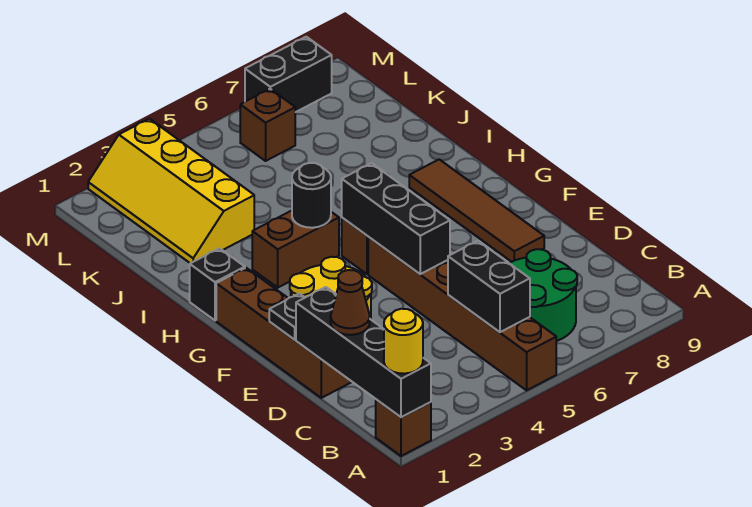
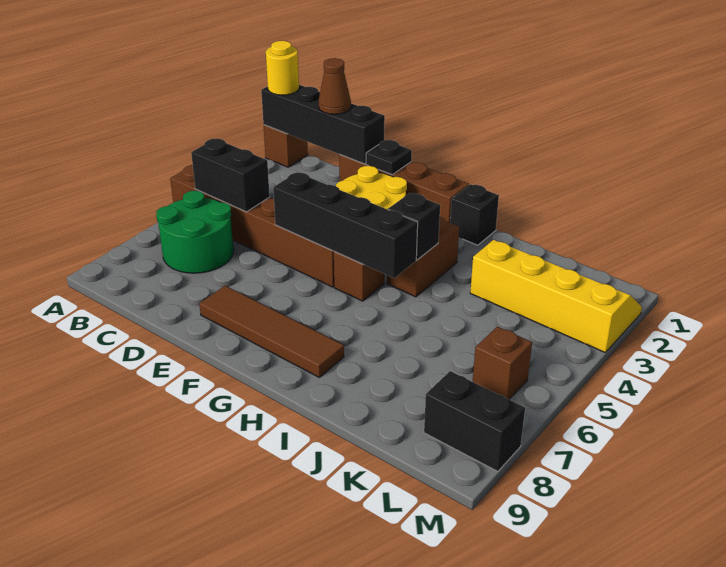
black brick E5:G5 level 2 -> black brick E5:H5 level 2
black round brick H4 level 2 -> black brick H4 level 2
black brick M7:M8 level 1 -> black brick L8:M8 level 1

